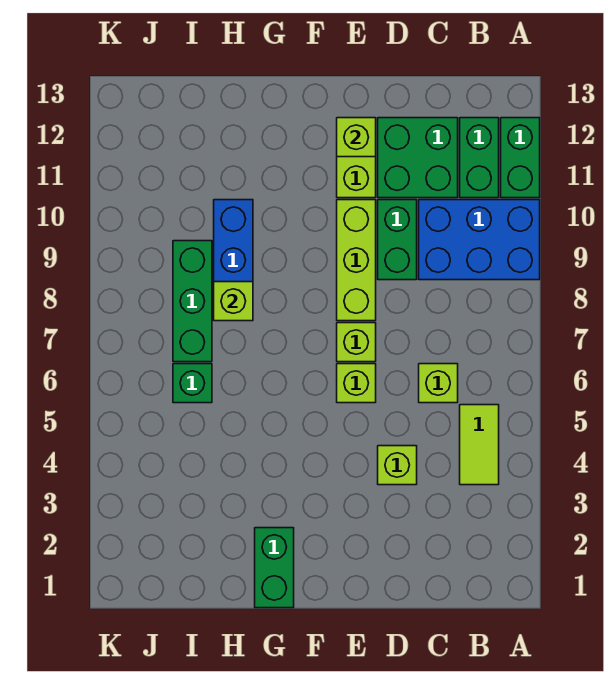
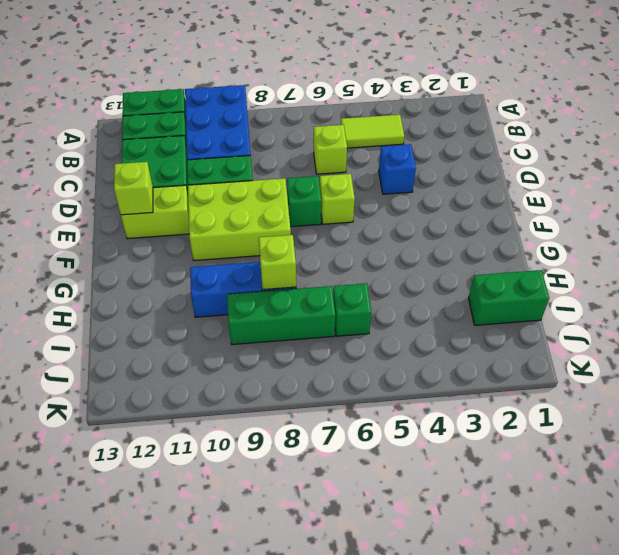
lime brick D4 level 1 -> blue brick D4 level 1
lime brick E7 level 1 -> green brick E7 level 1
lime brick E8:E10 level 1 -> lime brick E8:F10 level 1
green brick G1:G2 level 1 -> green brick I1:I2 level 1

